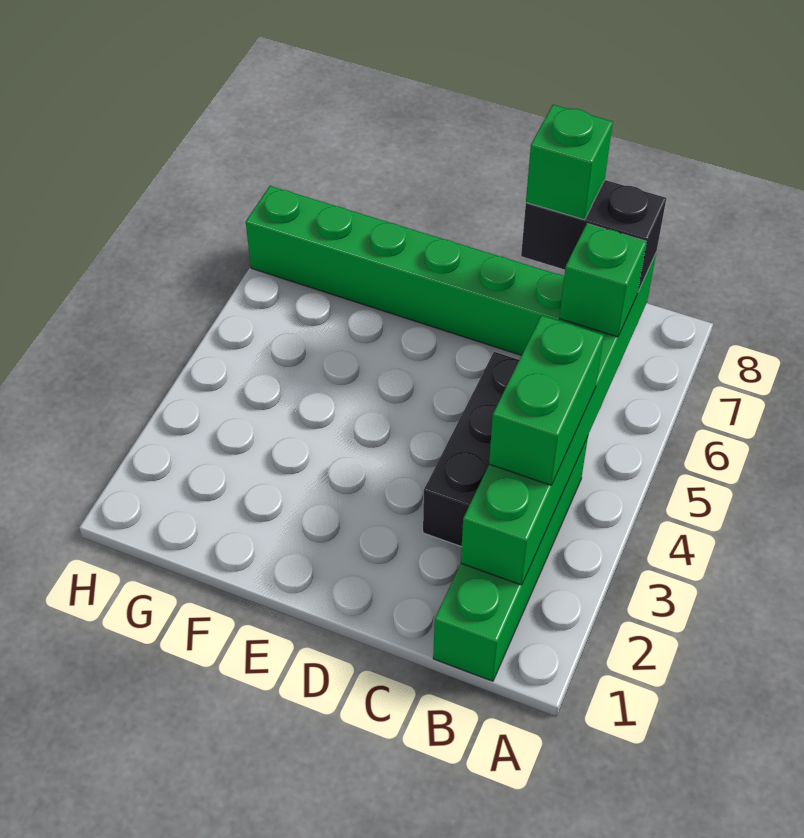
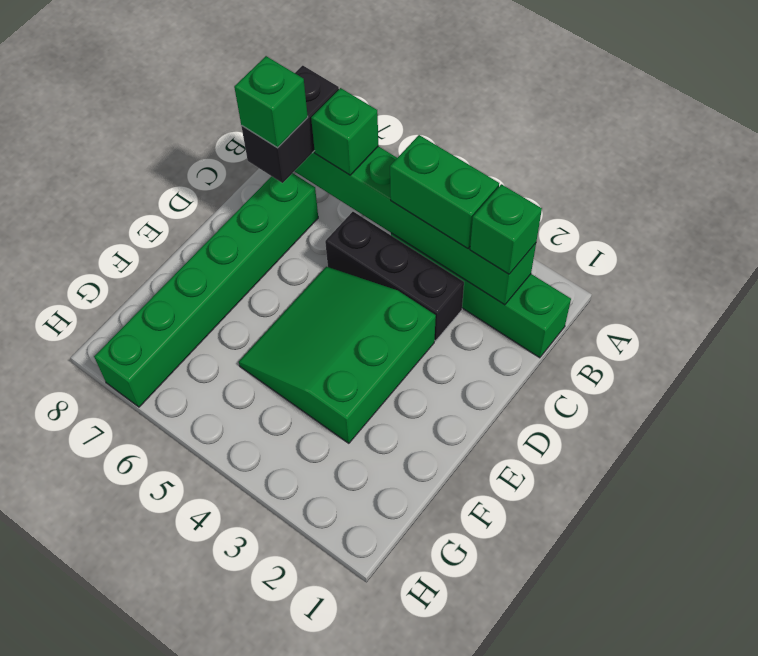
none -> green brick B2 level 3
none -> green slope D3:F5 level 1 top 3

